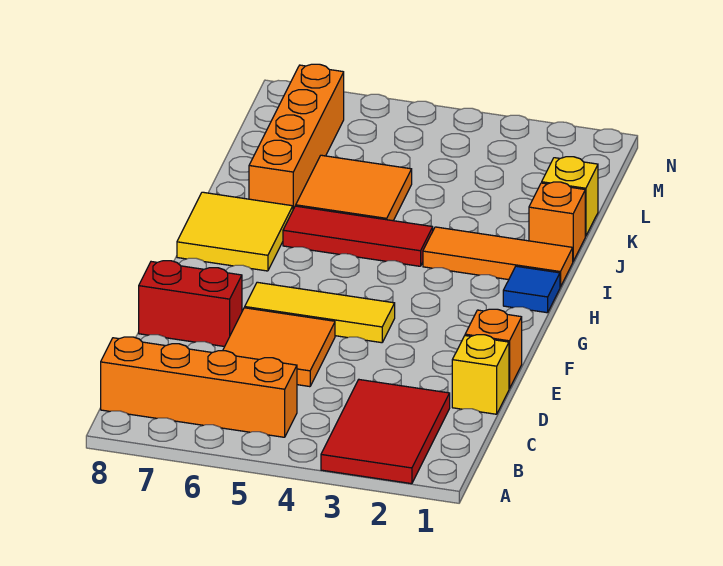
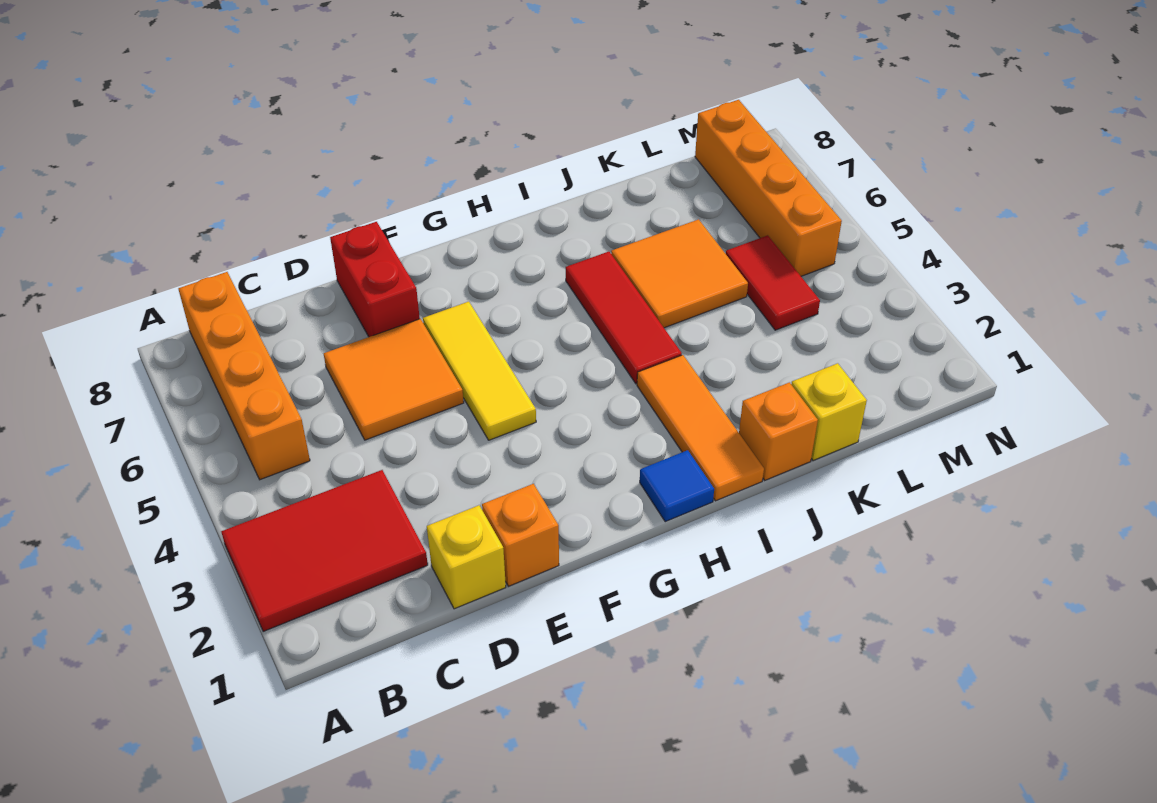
yellow tile H7:I8 level 1 -> none
orange brick J7:M7 level 1 -> orange brick M5:M8 level 1
none -> red tile L4:L5 level 1

